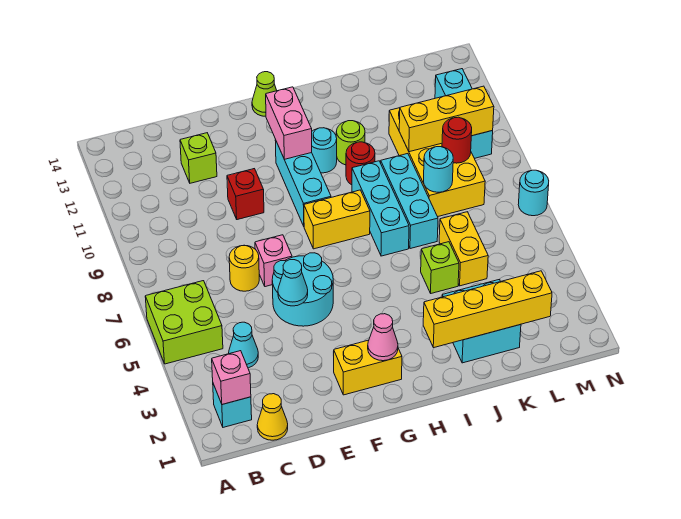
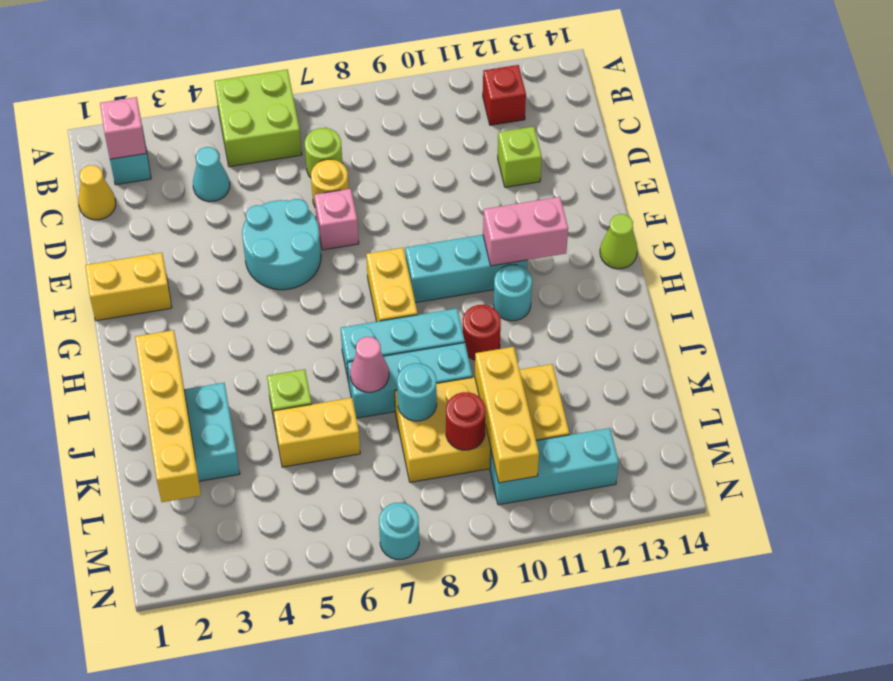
cyan cone E5 level 2 -> none
red brick E10 level 1 -> red brick B12 level 1
yellow brick F2:G2 level 1 -> yellow brick F1:F2 level 1
pink cone G2 level 2 -> pink cone J7 level 2
lime round brick I11 level 1 -> lime round brick C7 level 1

